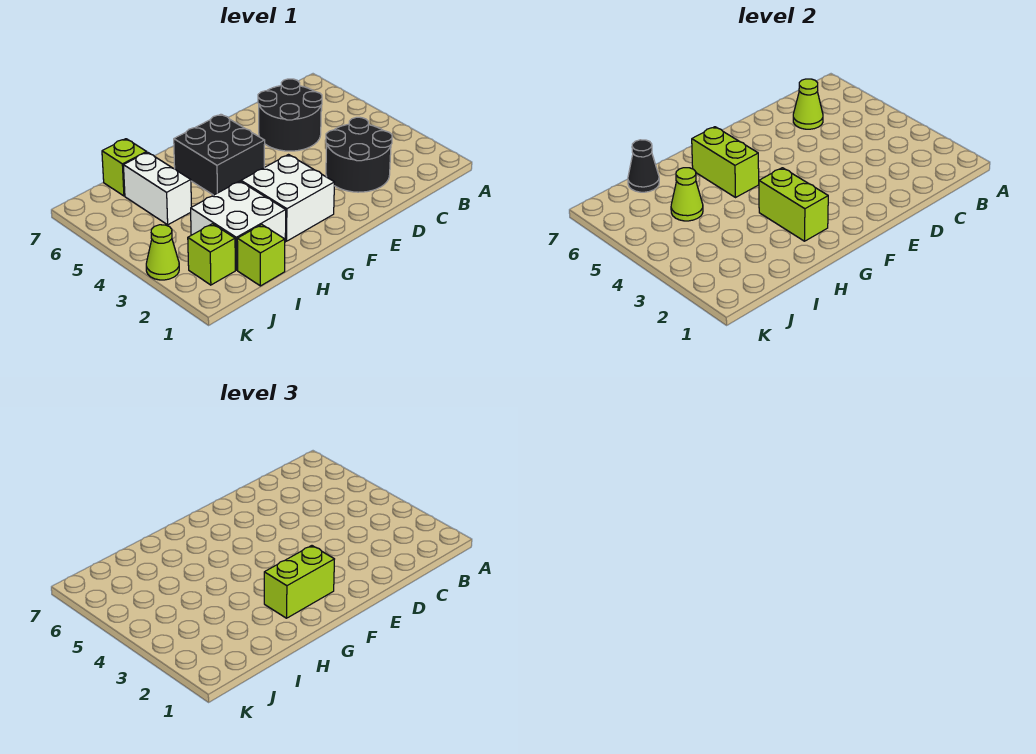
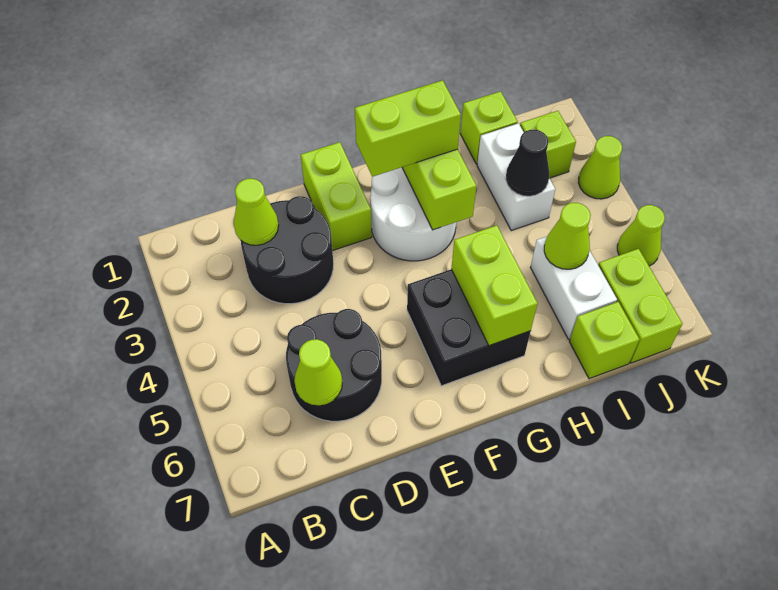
none -> lime cone C2 level 2
none -> lime brick E1:E2 level 1
white brick F2:G3 level 1 -> white round brick F2:G3 level 1
white brick H2:I3 level 1 -> white brick I2:I3 level 1
black cone I7 level 2 -> black cone I3 level 2
none -> lime brick J6:J7 level 1
none -> lime cone K5 level 1

